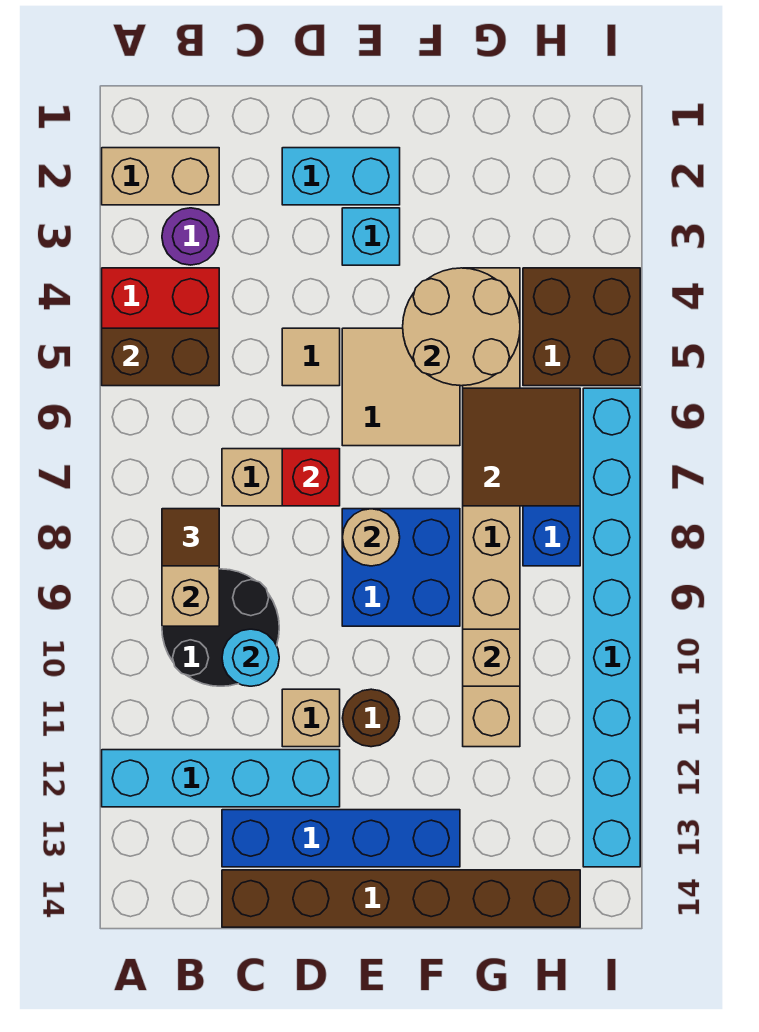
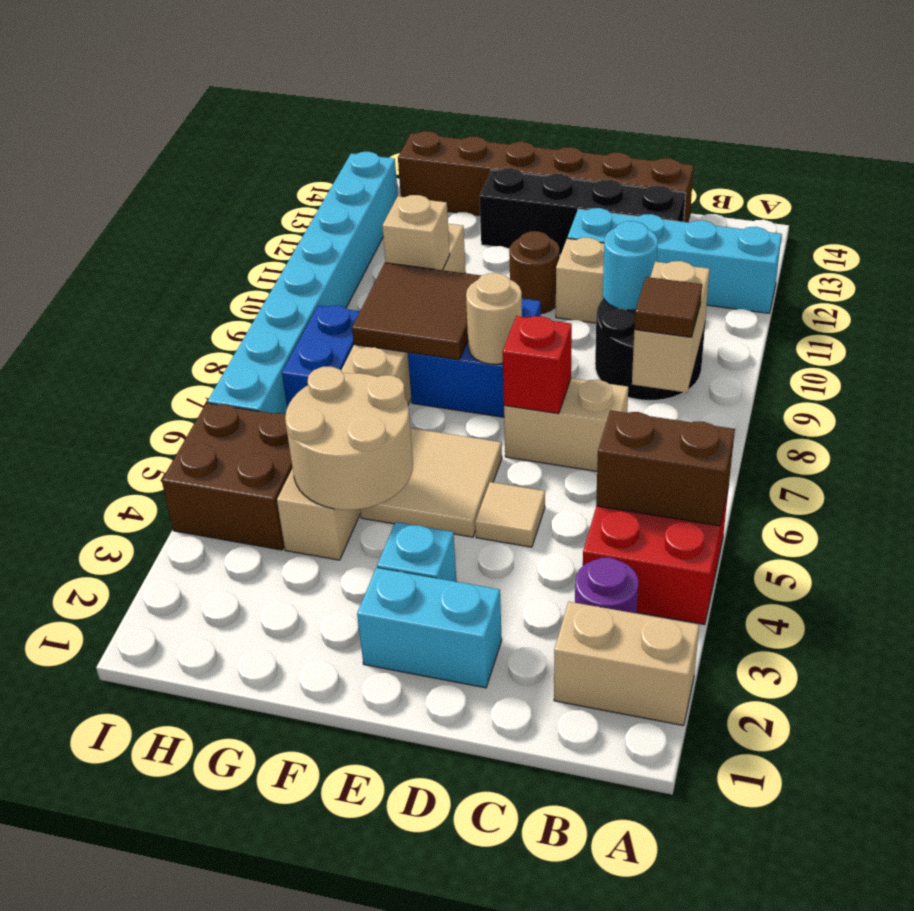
blue brick C13:F13 level 1 -> black brick C13:F13 level 1
brown tile G6:H7 level 2 -> brown tile F8:G9 level 2

